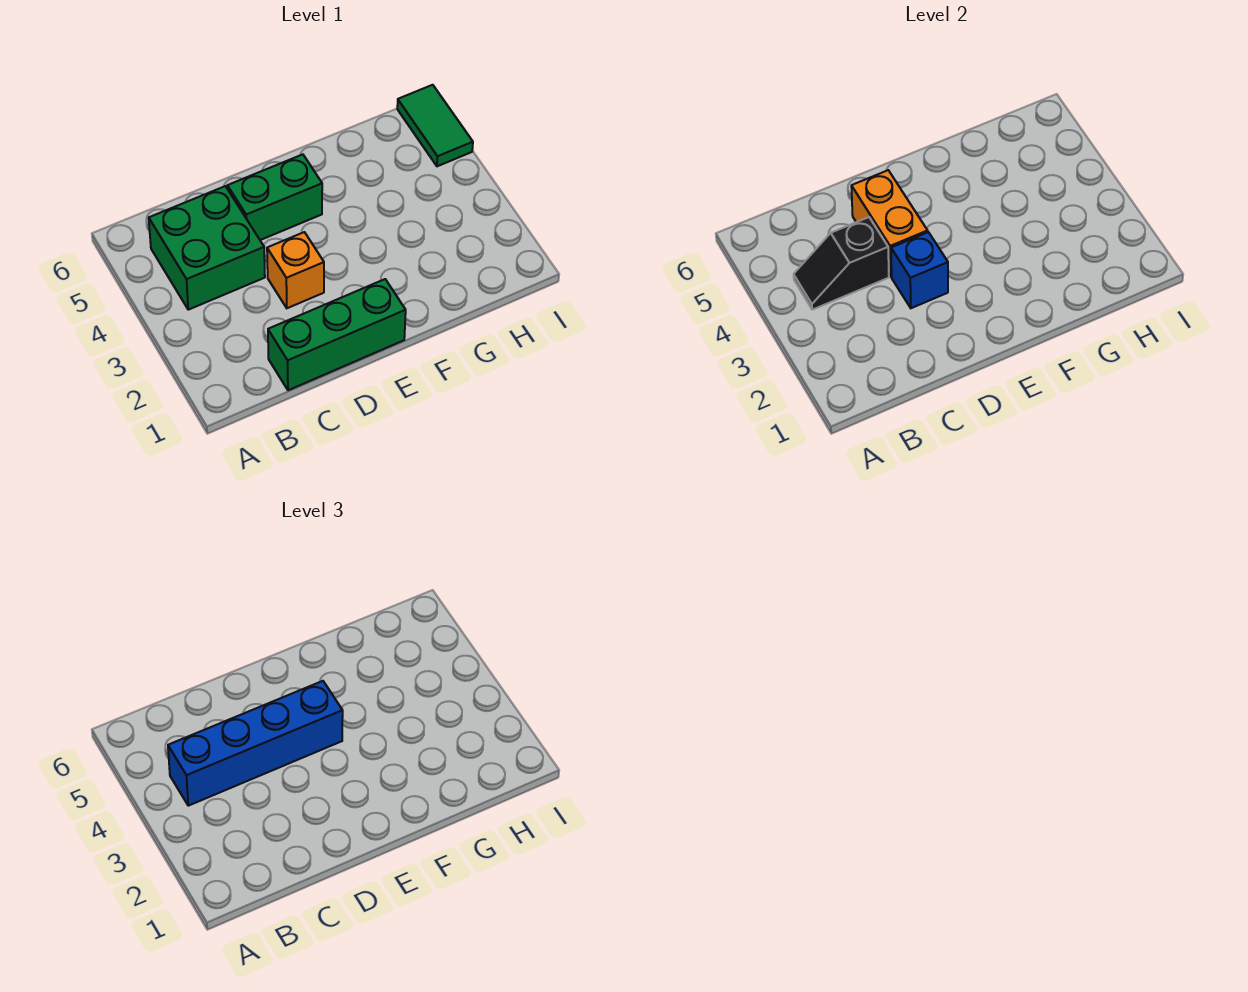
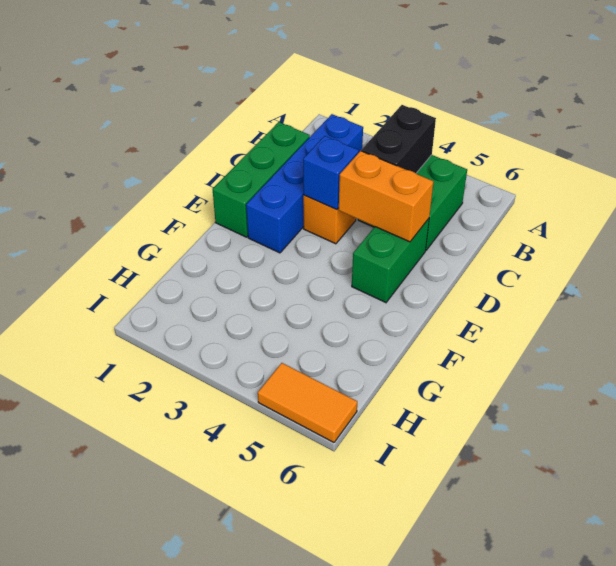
black slope B4:C4 level 2 top C -> black brick B4:C4 level 2
blue brick B4:E4 level 3 -> blue brick B2:E2 level 1
green tile I5:I6 level 1 -> orange tile I5:I6 level 1

